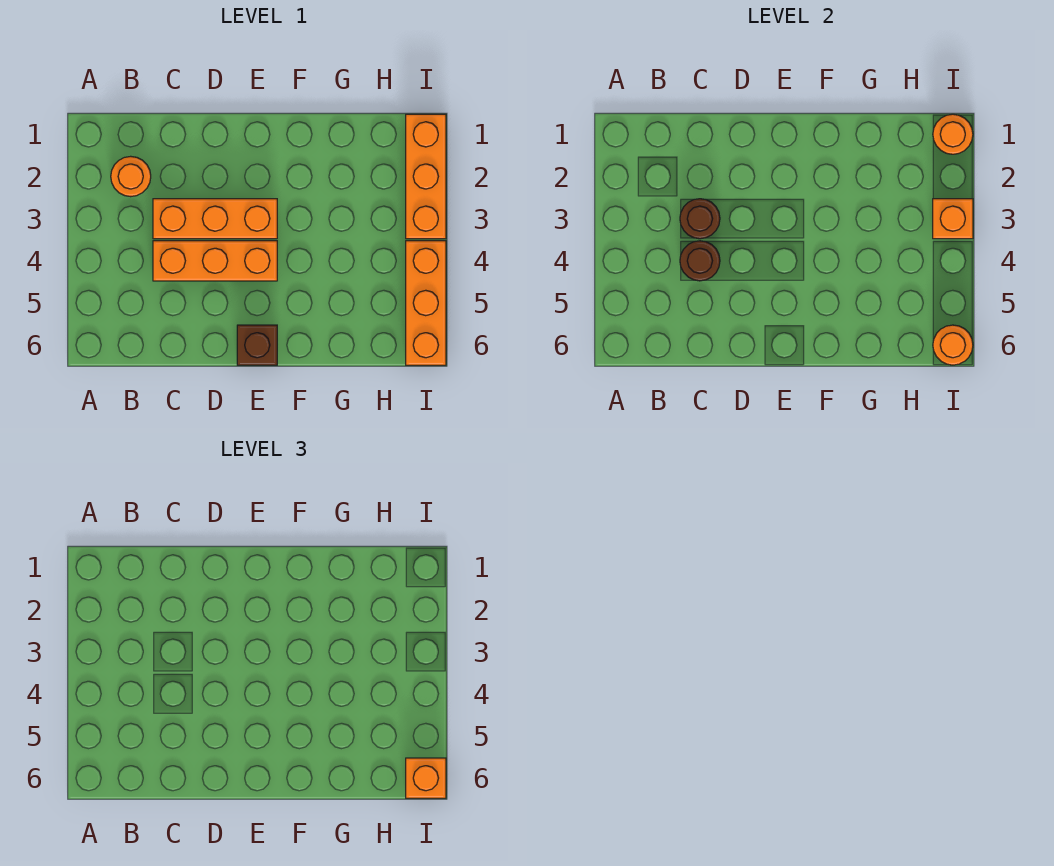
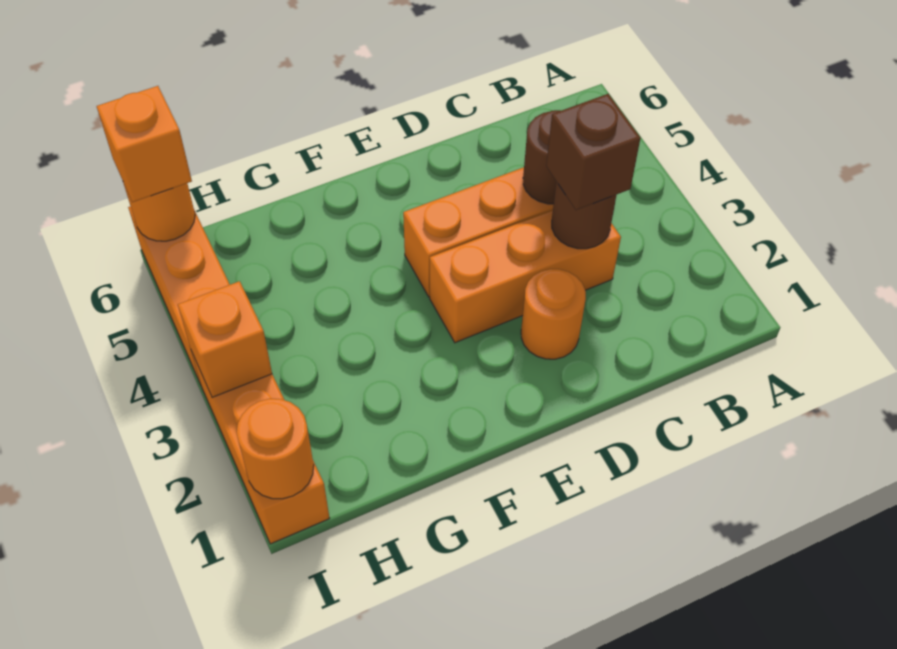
orange round brick B2 level 1 -> orange round brick D2 level 1
brown brick E6 level 1 -> brown brick C3 level 3

